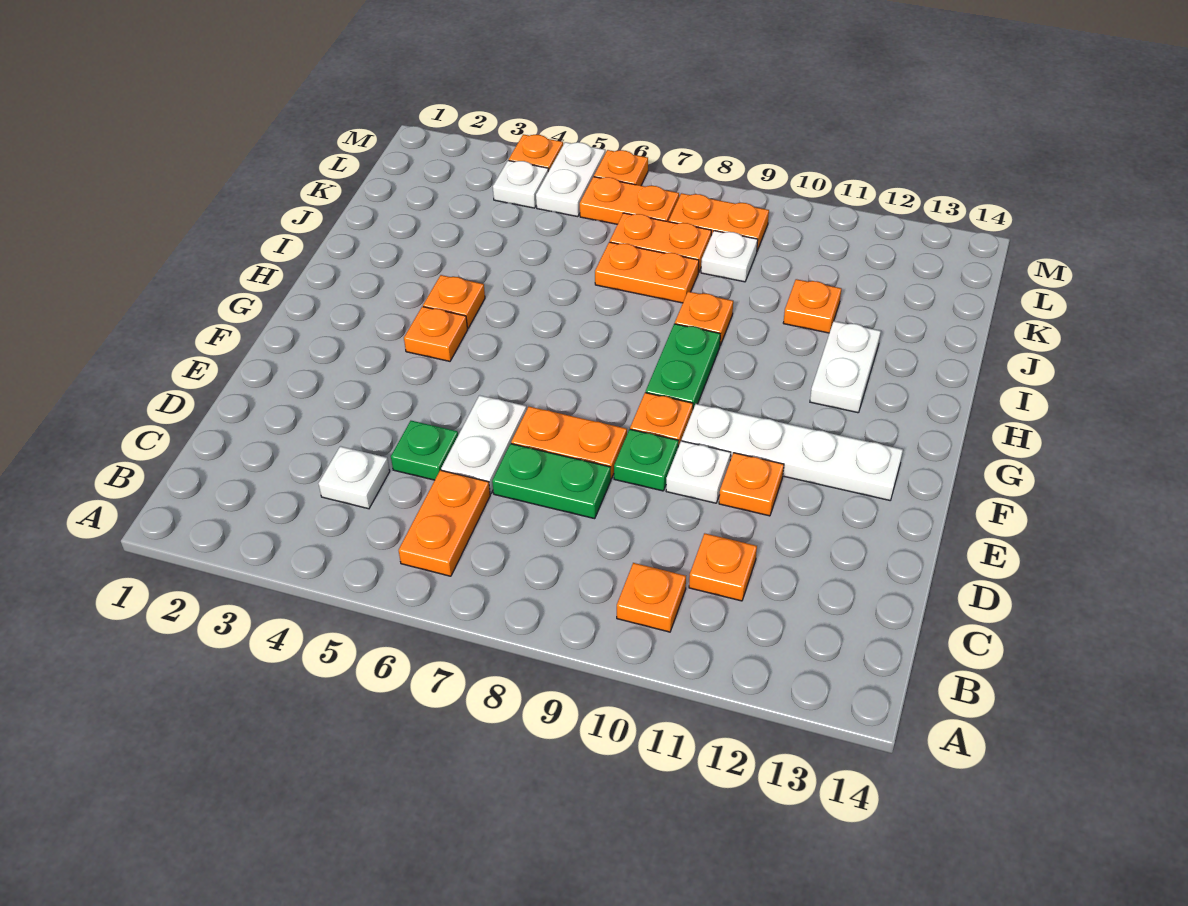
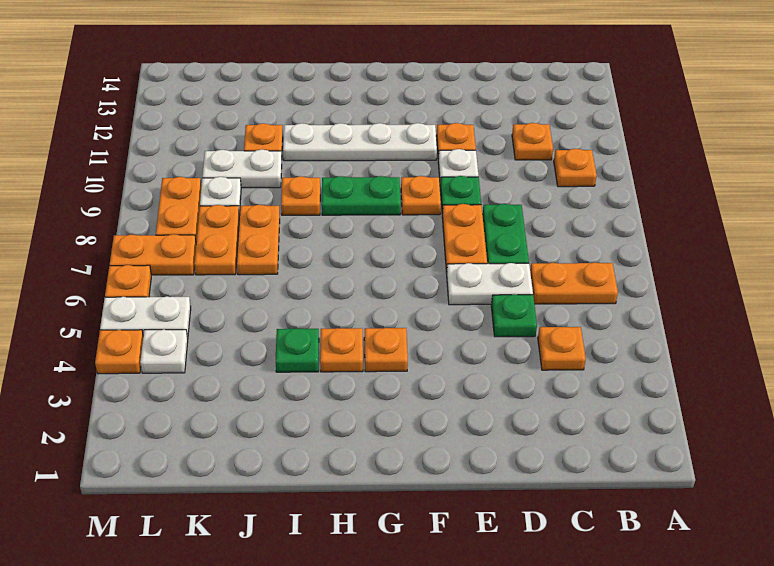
white plate C4 level 1 -> orange plate C4 level 1
white plate F10:F13 level 1 -> white plate F11:I11 level 1
white plate H12:I12 level 1 -> white plate J10:K10 level 1
none -> green plate I4 level 1
orange plate L6:L7 level 1 -> orange plate L7:M7 level 1

